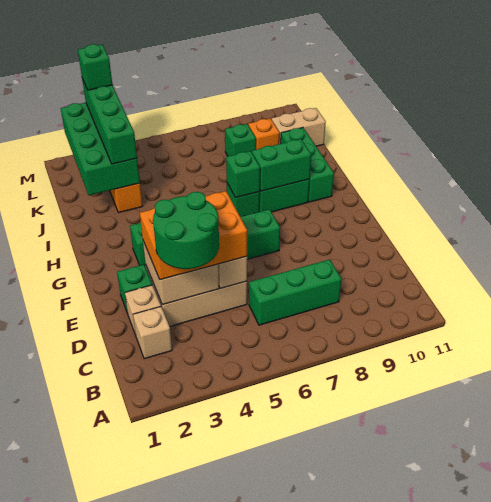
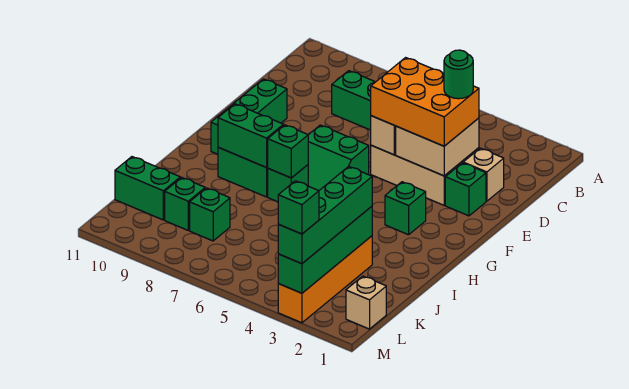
tan brick C2 level 1 -> tan brick L1 level 1
green round brick C3:D4 level 4 -> green round brick D3 level 4
green brick H10:J10 level 1 -> green brick E10:G10 level 1
green brick J2:M3 level 2 -> green brick J3:M3 level 2
orange brick K9 level 1 -> green brick K9 level 1
tan brick K10:K11 level 1 -> green brick K10:K11 level 1

